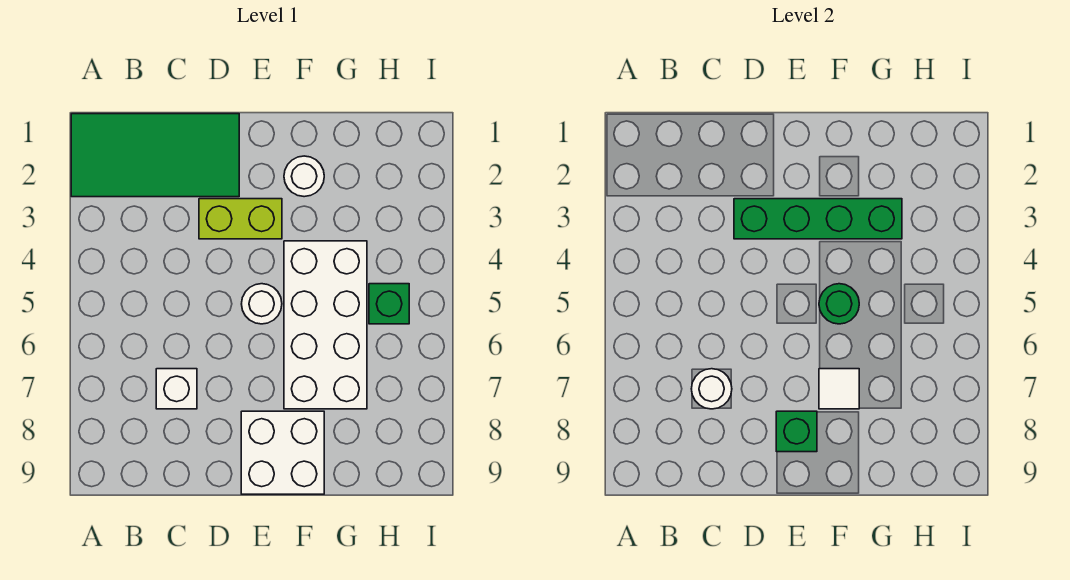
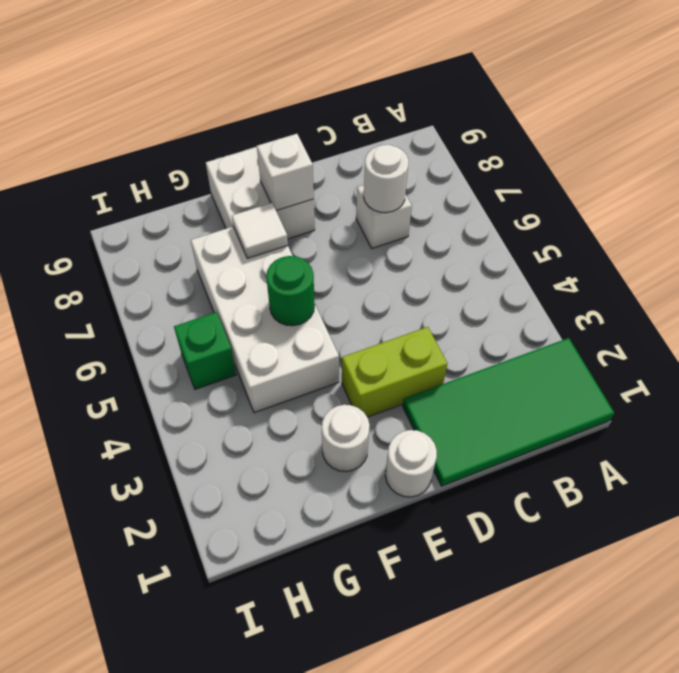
green brick D3:G3 level 2 -> none
white round brick E5 level 1 -> white round brick E1 level 1
green brick E8 level 2 -> white brick E8 level 2

